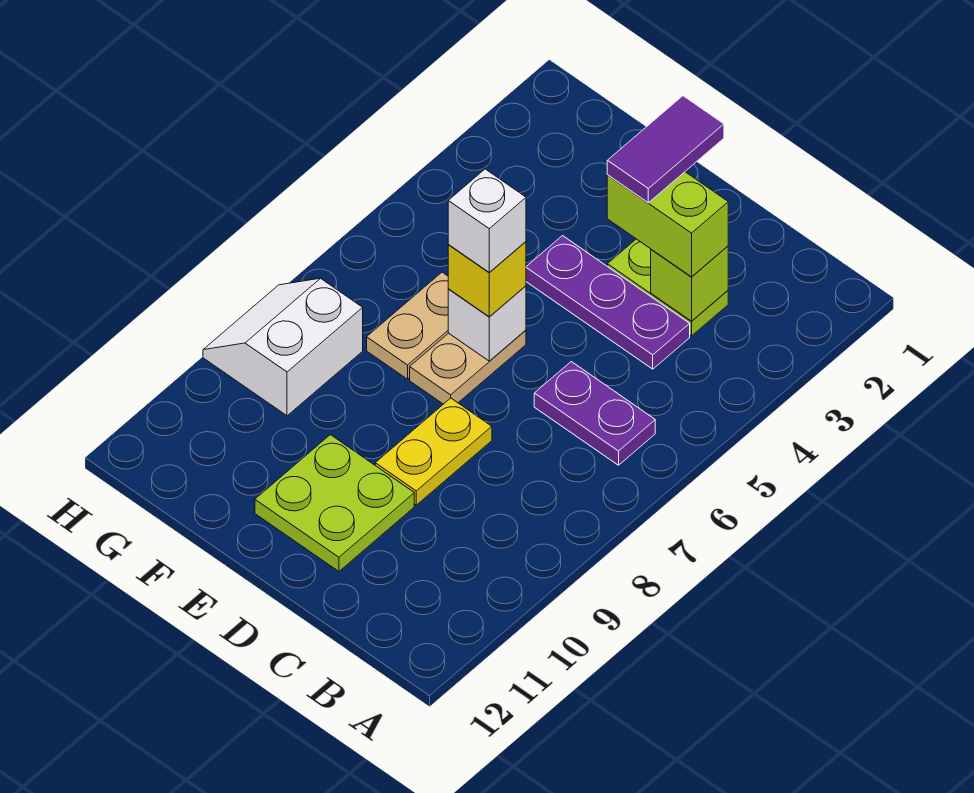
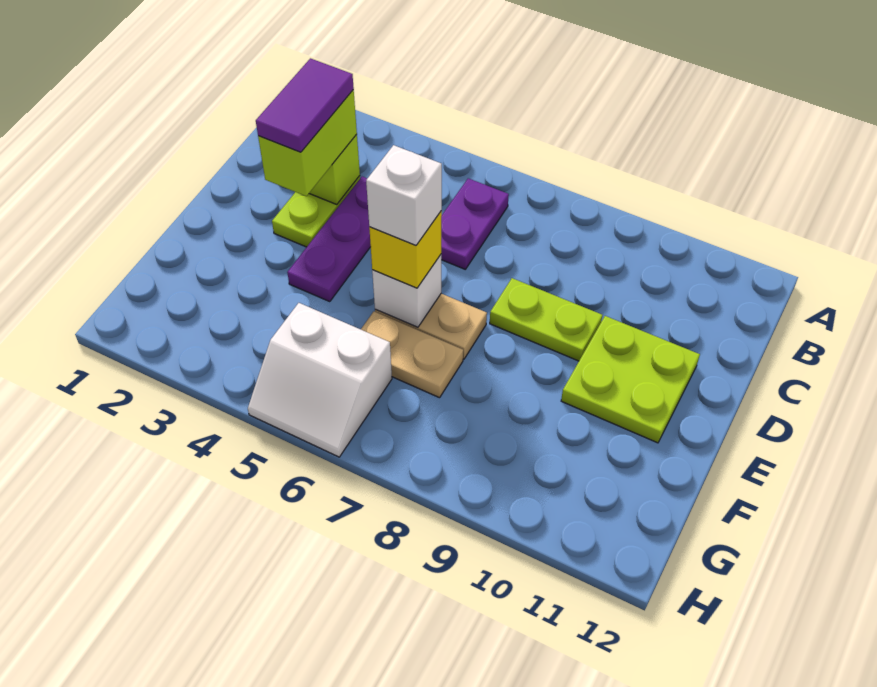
purple tile D2:D3 level 4 -> purple tile C3:D3 level 4
yellow plate D8:D9 level 1 -> lime plate D8:D9 level 1
white slope G8:H9 level 1 top G -> white slope G5:H6 level 1 top G

